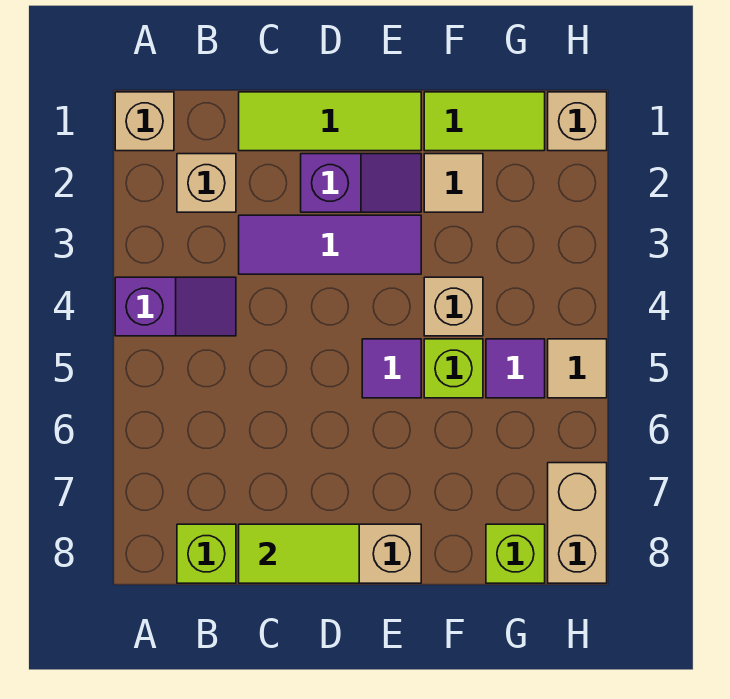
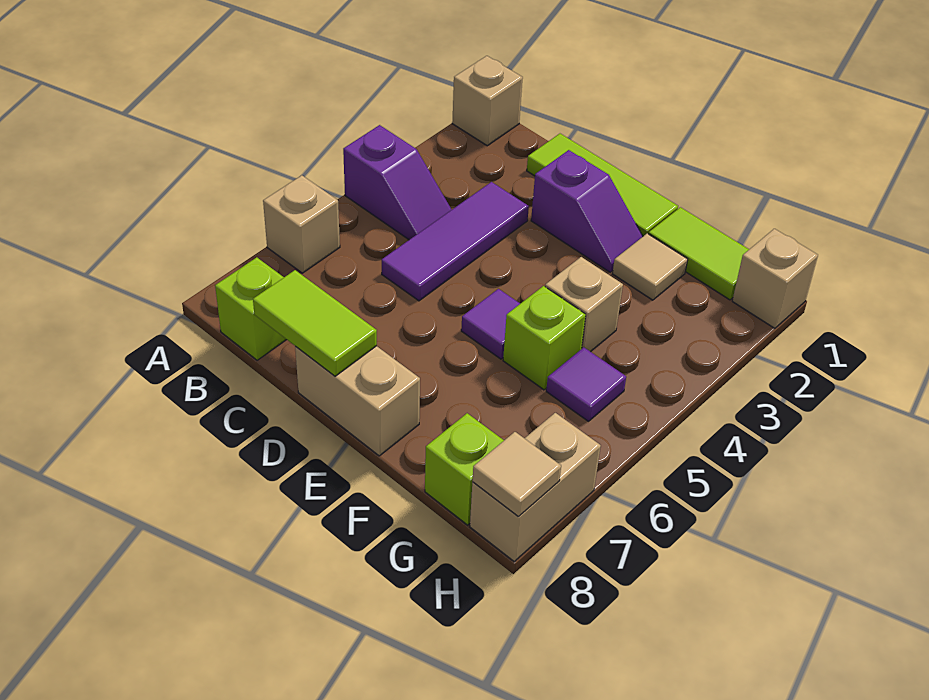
tan brick B2 level 1 -> tan brick A6 level 1
purple tile C3:E3 level 1 -> purple tile C3:C5 level 1
tan tile H5 level 1 -> tan tile H8 level 2

